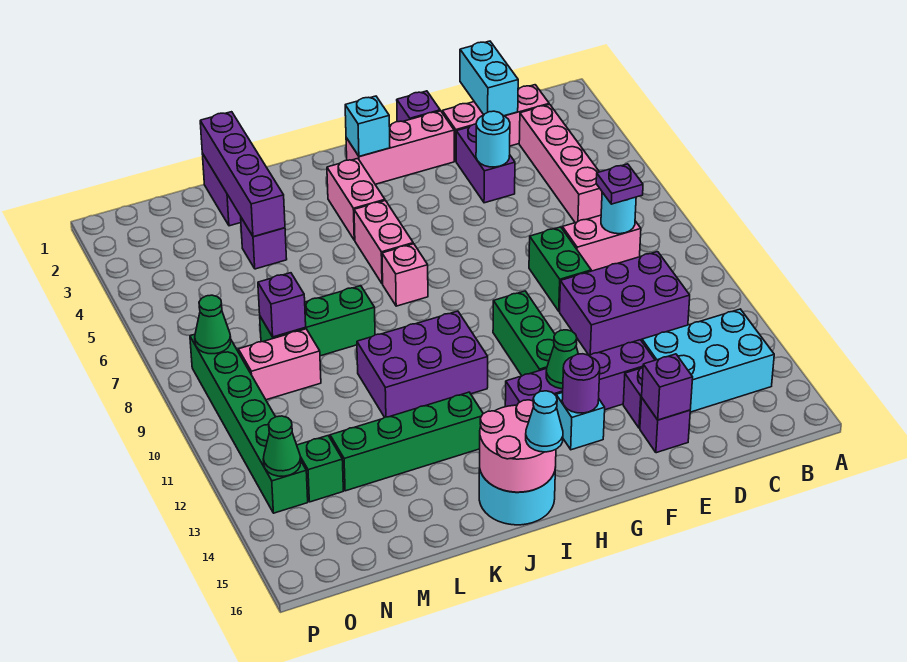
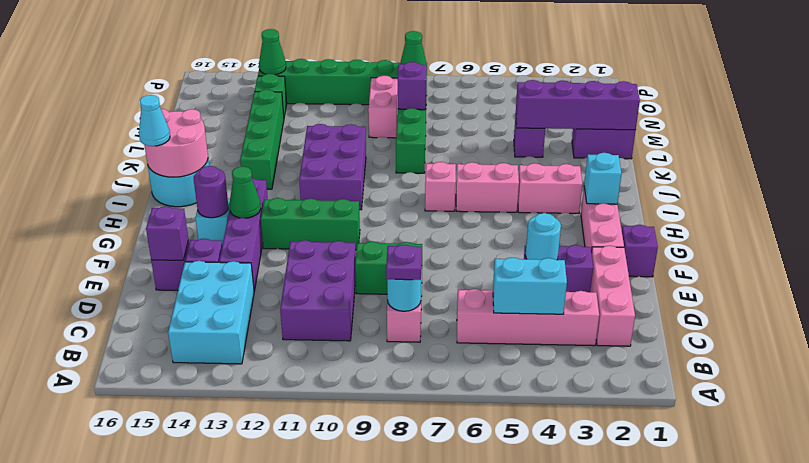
cyan brick D1:D2 level 2 -> cyan brick C4:C5 level 2

